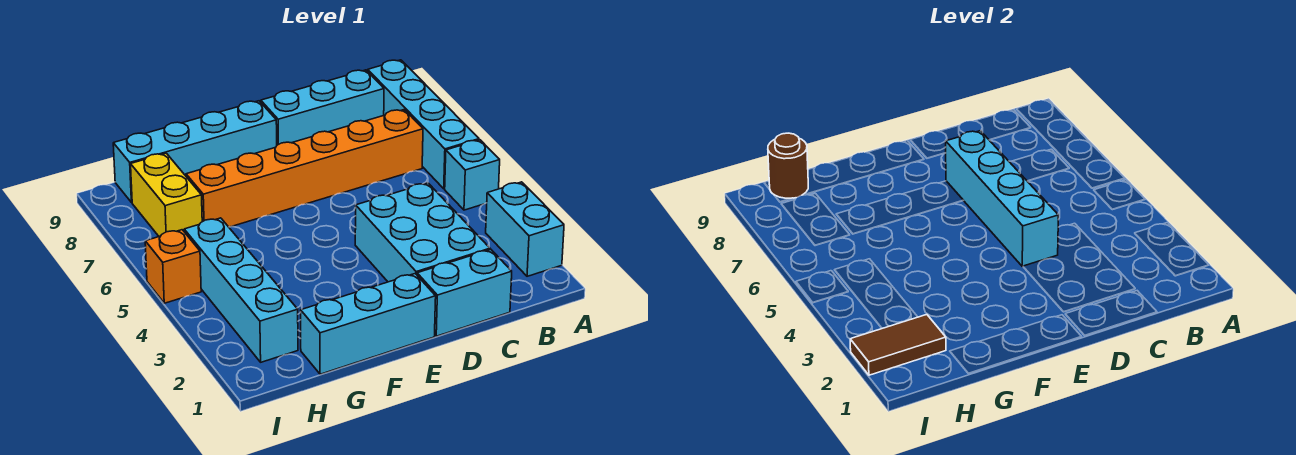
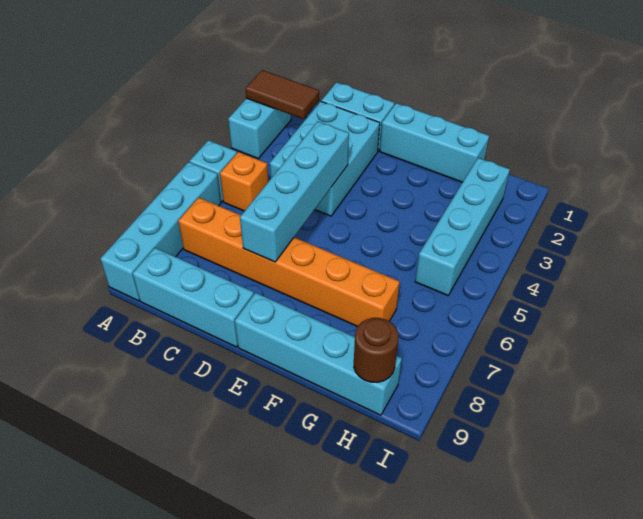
brown tile H2:I2 level 2 -> brown tile A2:B2 level 2
yellow brick H7:H8 level 1 -> none
orange brick I5 level 1 -> orange brick B5 level 1

